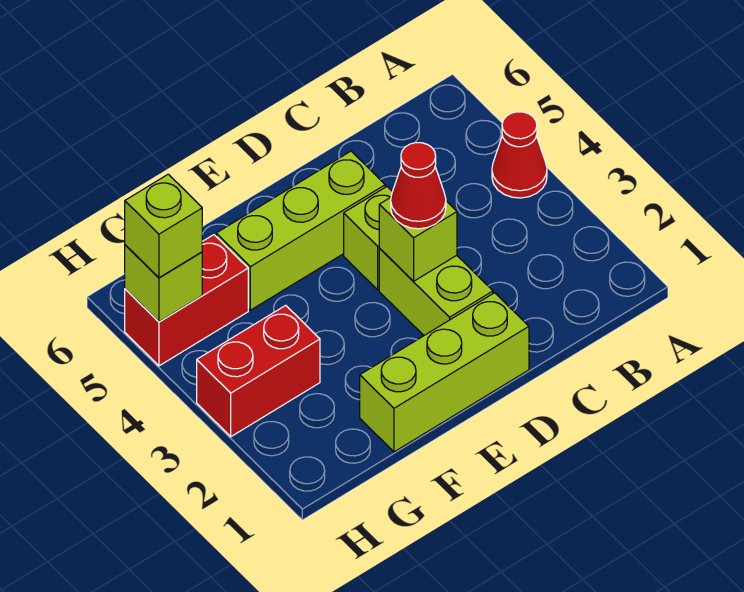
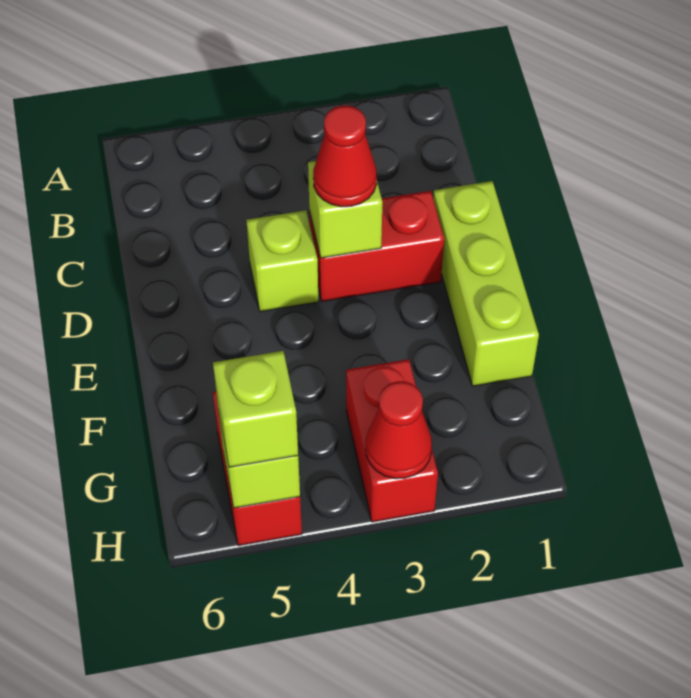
red cone A4 level 1 -> red cone H3 level 2
lime brick D2:D3 level 1 -> red brick D2:D3 level 1
lime brick D5:F5 level 1 -> none

